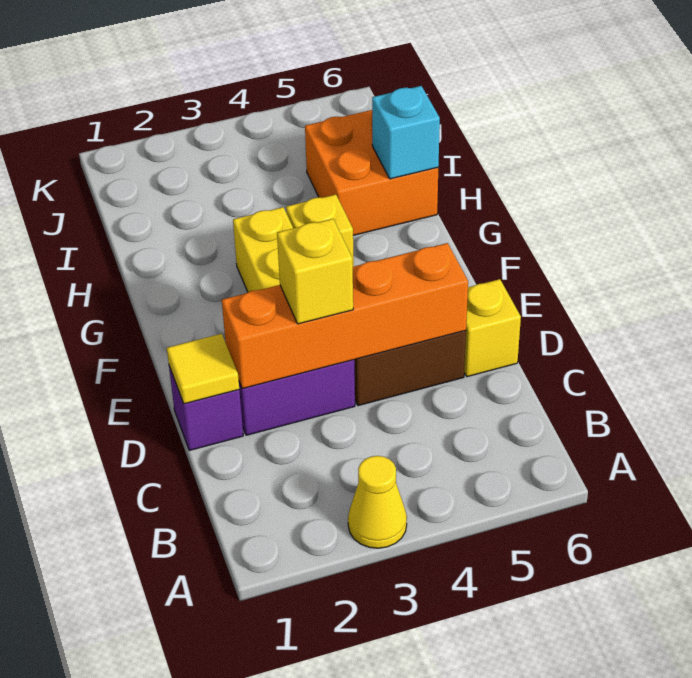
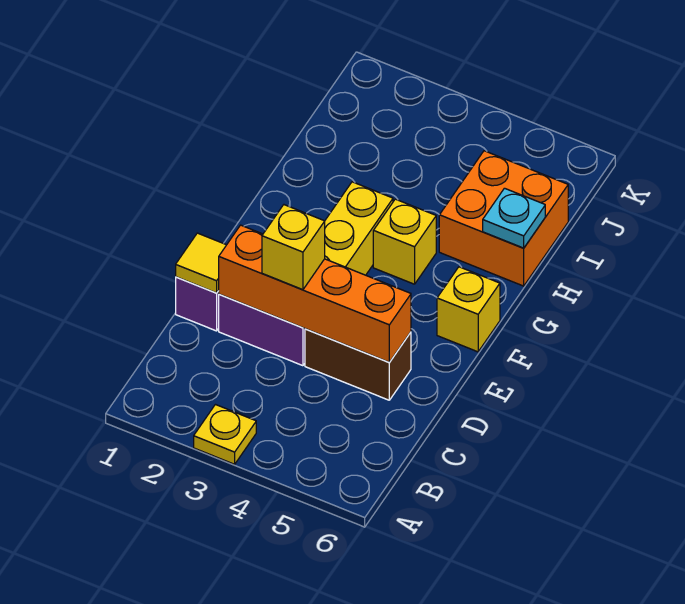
yellow cone A3 level 1 -> yellow plate A3 level 1
yellow brick D6 level 1 -> yellow brick F6 level 1
cyan brick H6 level 2 -> cyan plate H6 level 2

